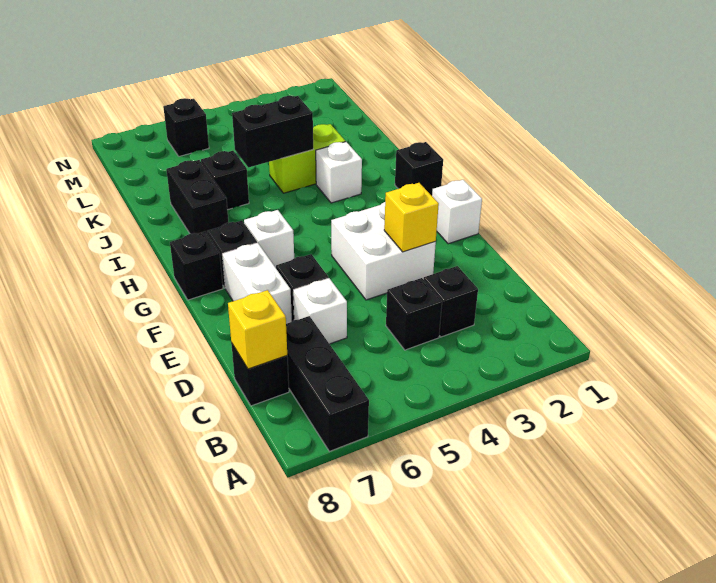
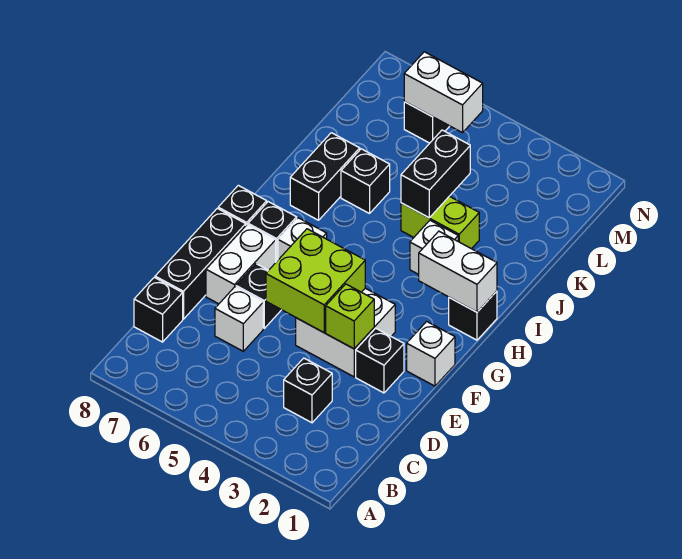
black brick A7:C7 level 1 -> black brick D8:F8 level 1
black brick C4 level 1 -> black brick E2 level 1
yellow brick C8 level 2 -> none
yellow brick E3 level 2 -> lime brick E3 level 2
none -> lime brick E4:F5 level 2
none -> white brick H1:H2 level 2
black brick J4:J5 level 2 -> black brick J4:K4 level 2
none -> white brick M5:M6 level 2

